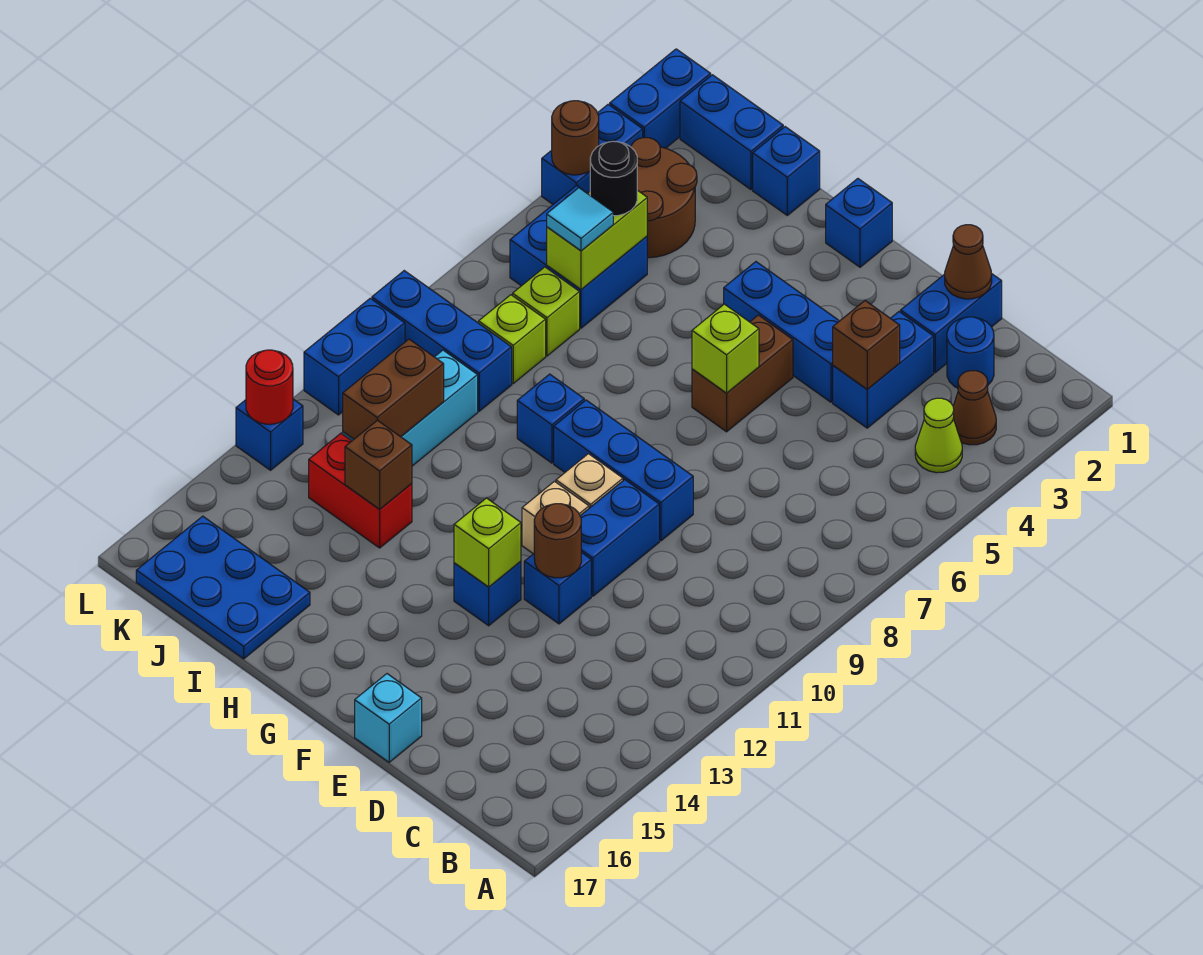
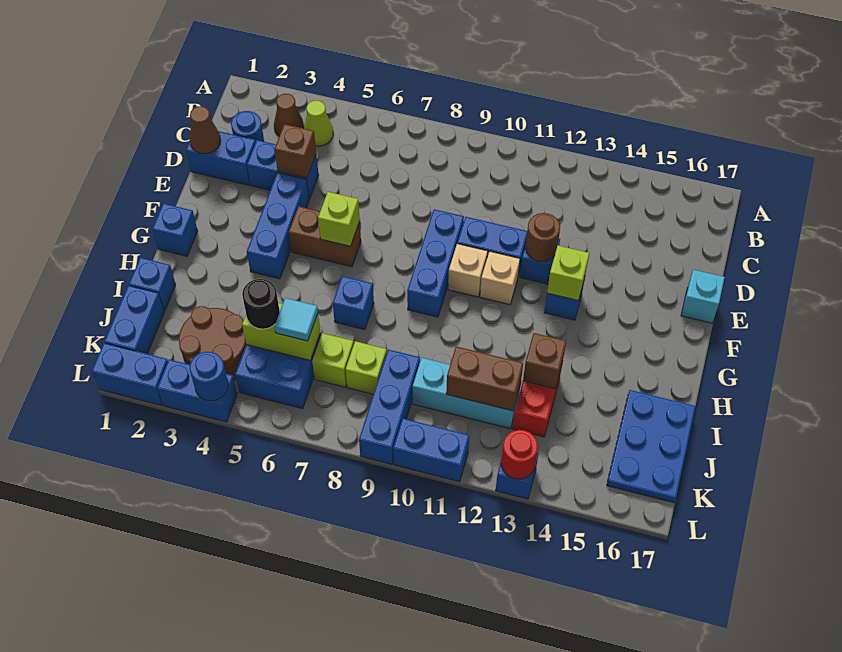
blue brick H9 level 1 -> blue brick H7 level 1
brown round brick L4 level 2 -> blue round brick L4 level 2

